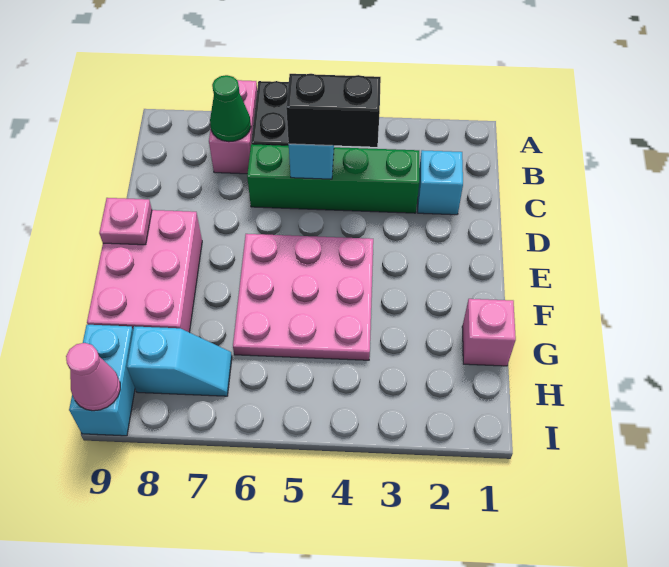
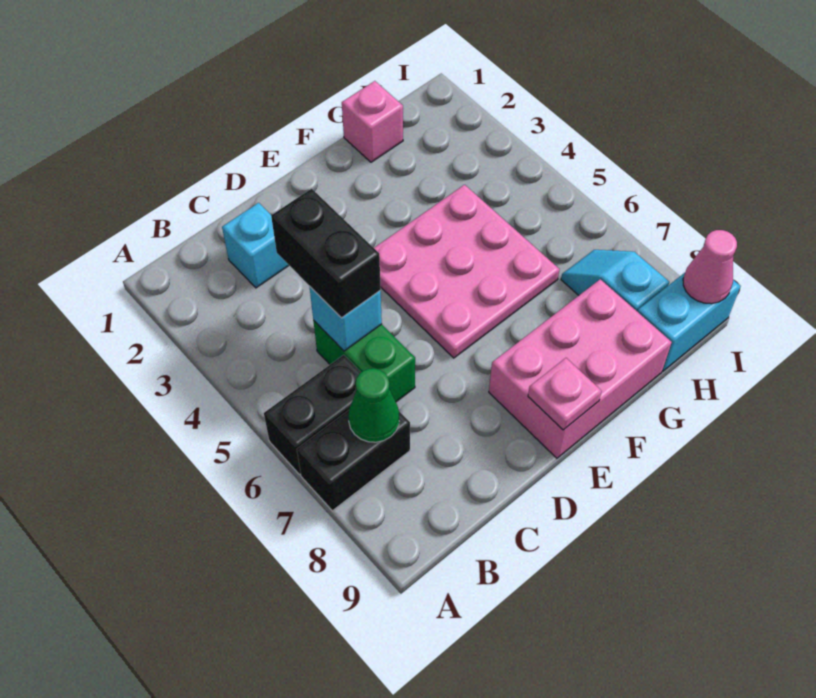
pink brick A7:B7 level 1 -> black brick A7:B7 level 1
green brick C3:C6 level 1 -> green brick C5:C6 level 1

